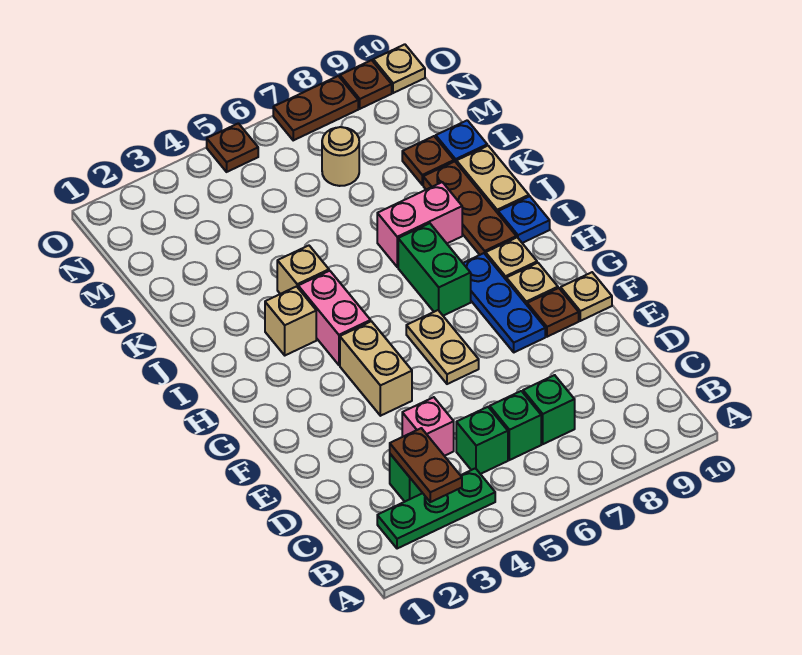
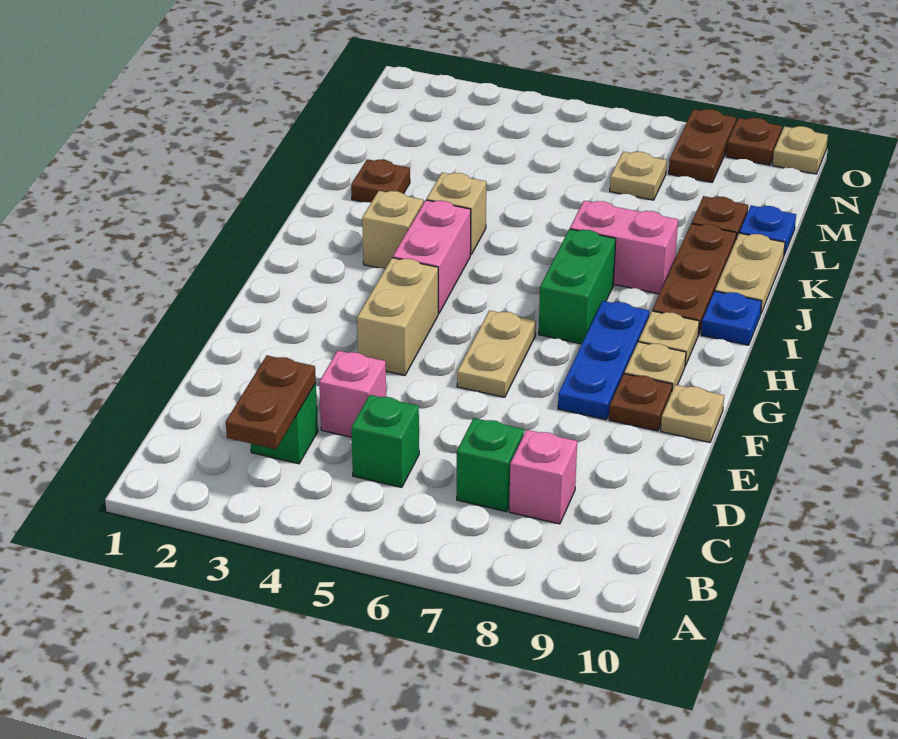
green plate B2:B4 level 1 -> none
green brick C6 level 1 -> none
none -> pink brick C8 level 1
tan round brick M7 level 1 -> tan plate M7 level 1
brown plate O5 level 1 -> brown plate K2 level 1
brown plate O7:O8 level 1 -> brown plate N8:O8 level 1

